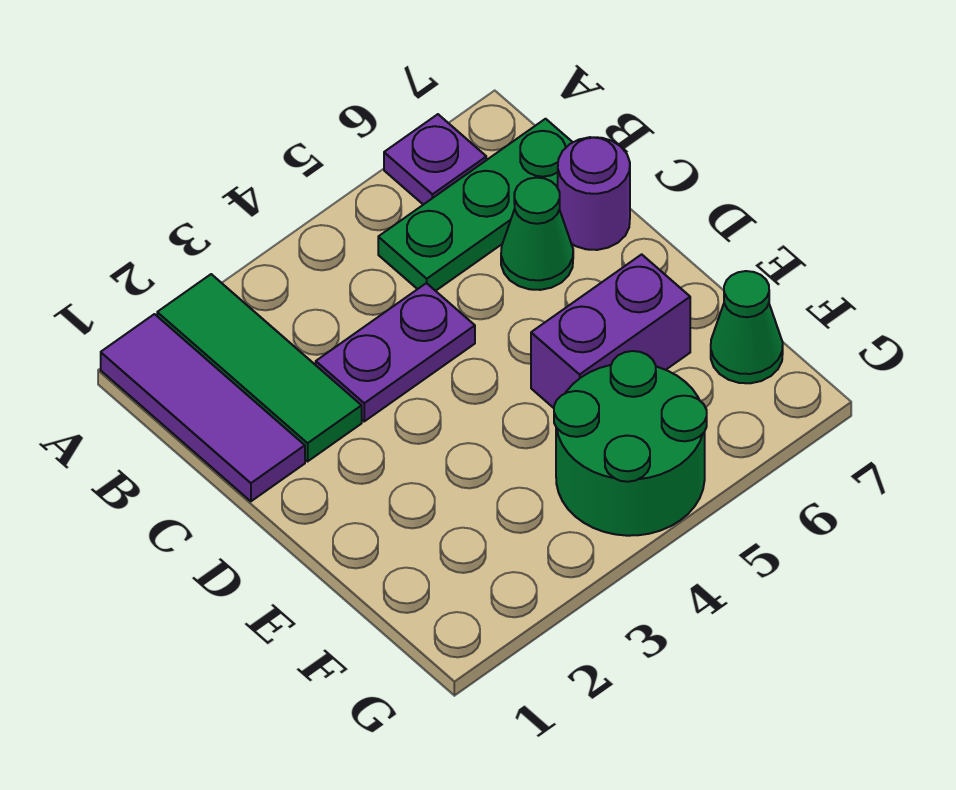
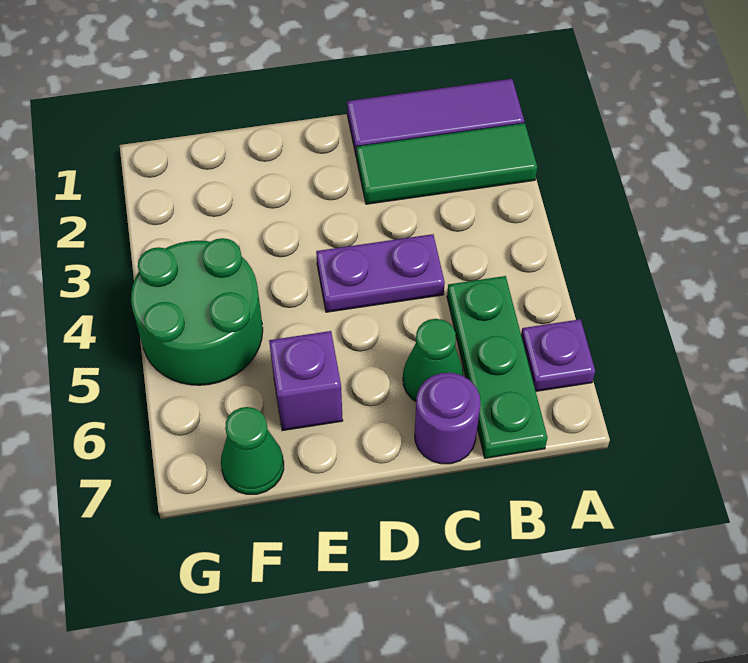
purple plate C3:C4 level 1 -> purple plate C4:D4 level 1
purple brick E5:E6 level 1 -> purple brick E6 level 1

